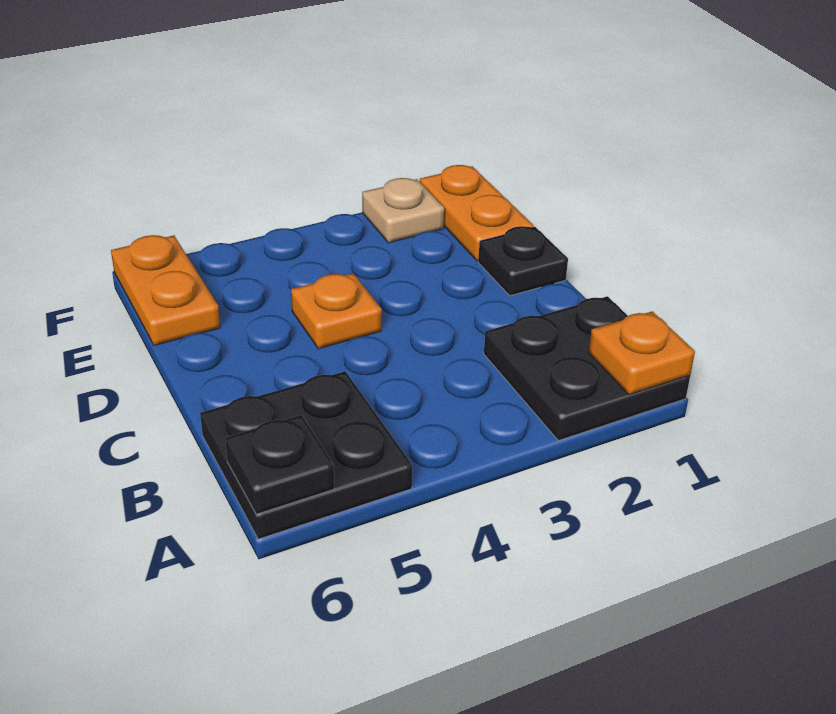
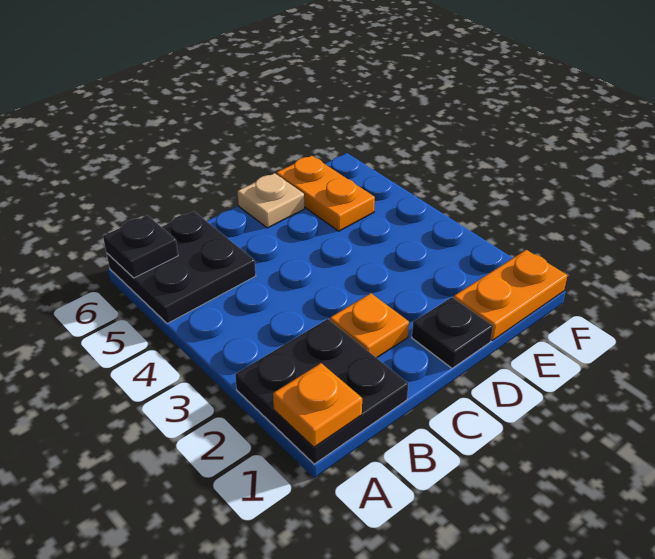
orange plate D4 level 1 -> orange plate C2 level 1
orange plate E6:F6 level 1 -> orange plate E5:E6 level 1
tan plate F2 level 1 -> tan plate D6 level 1

